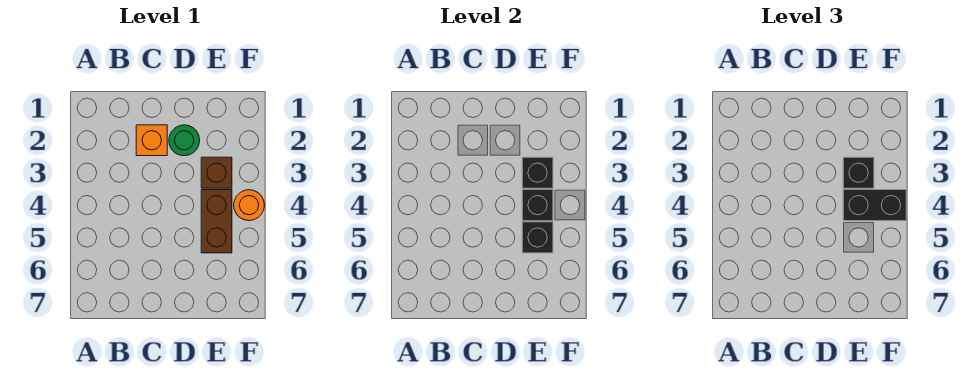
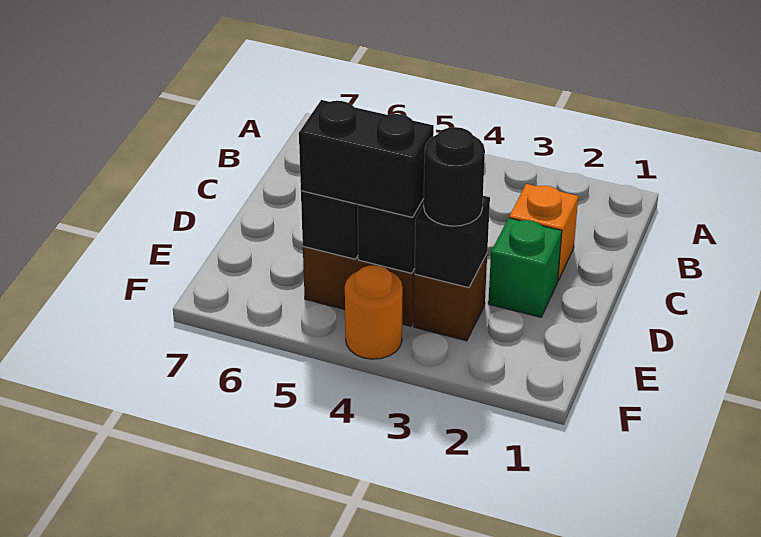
green round brick D2 level 1 -> green brick D2 level 1
black brick E3 level 3 -> black round brick E3 level 3
black brick E4:F4 level 3 -> black brick E4:E5 level 3

